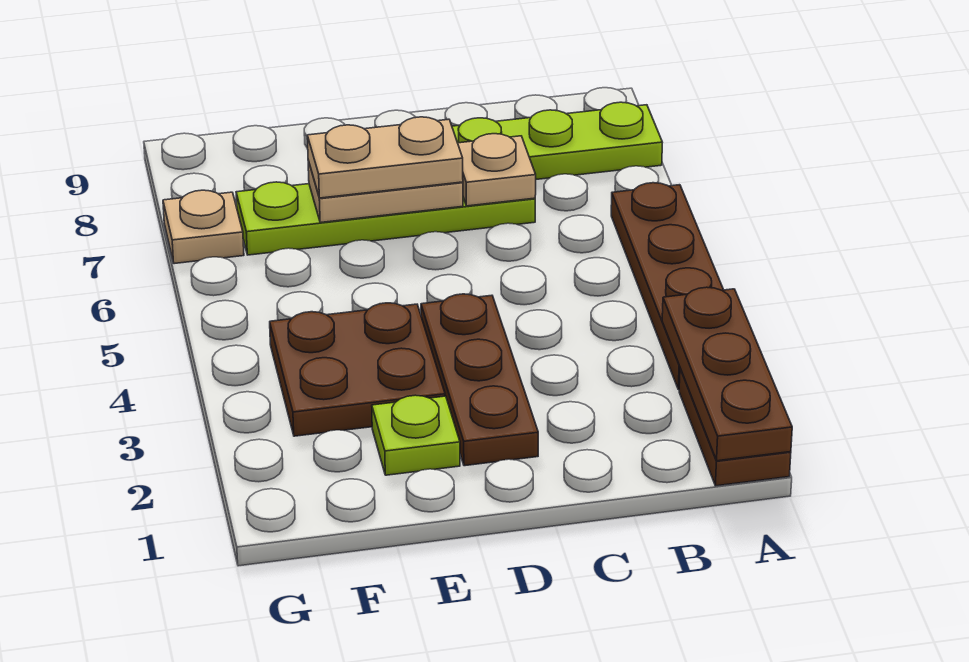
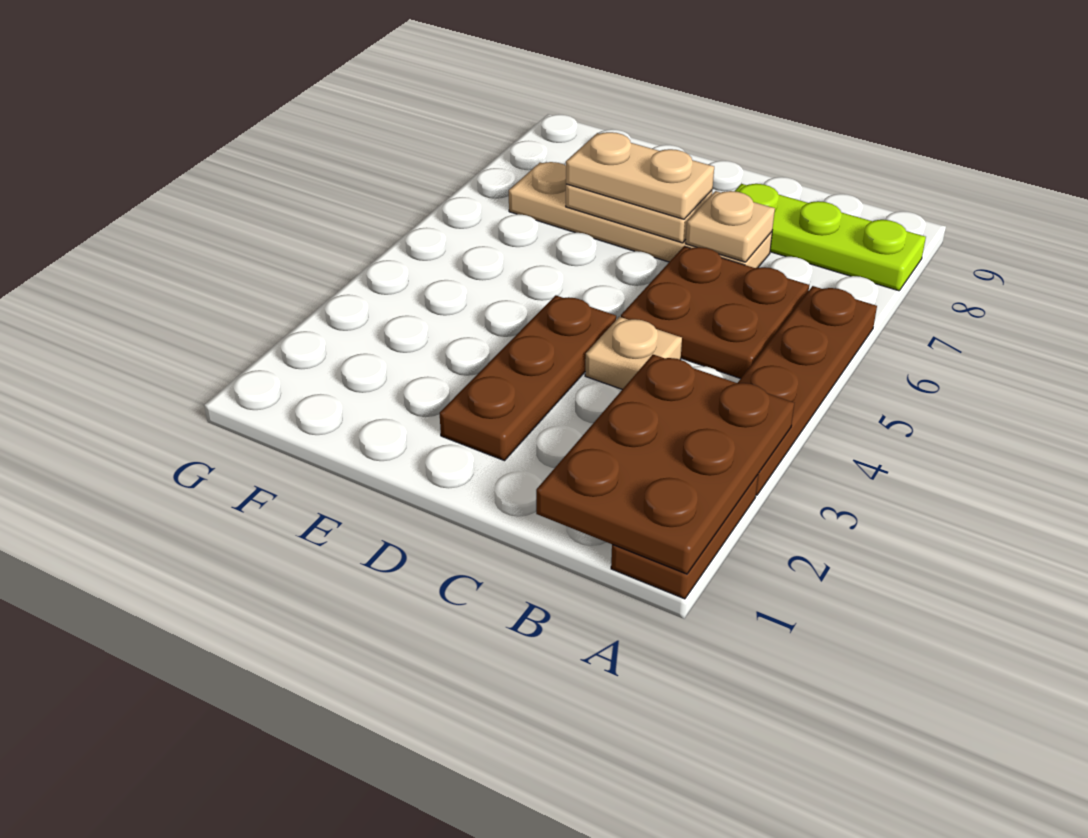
brown plate A1:A3 level 2 -> brown plate A1:B3 level 2
lime plate C7:F7 level 1 -> tan plate C7:F7 level 1
lime plate E2 level 1 -> none
brown plate E3:F4 level 1 -> brown plate B5:C6 level 1
tan plate G7 level 1 -> tan plate C4 level 1

